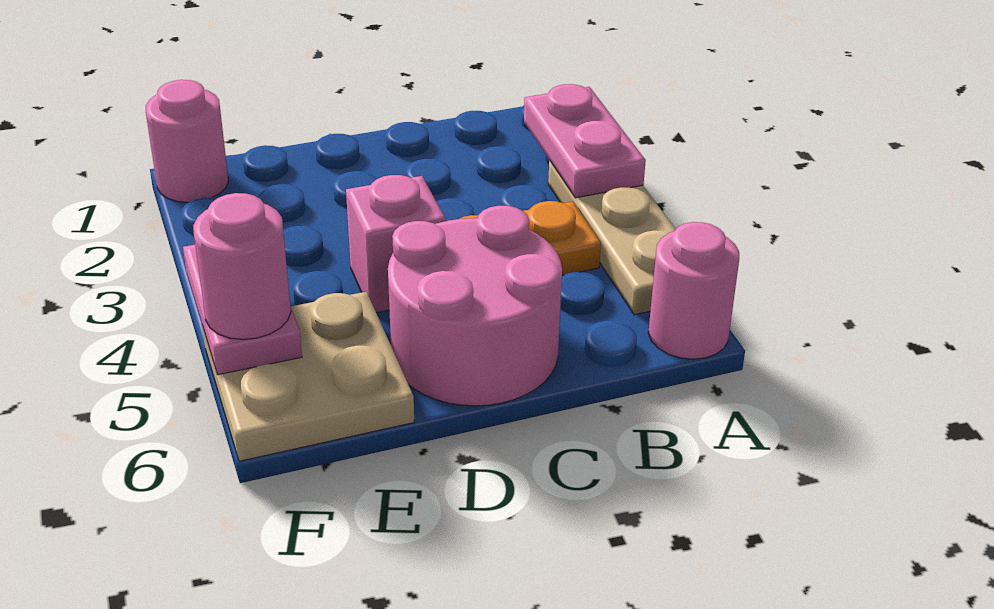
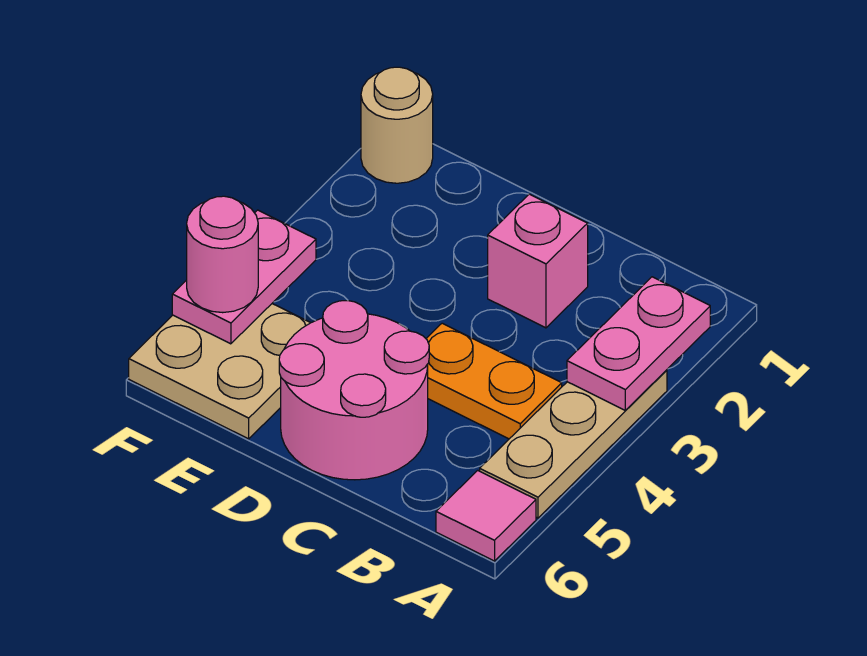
pink round brick A6 level 1 -> pink tile A6 level 1
pink brick D4 level 1 -> pink brick C2 level 1
pink round brick F1 level 1 -> tan round brick F1 level 1

